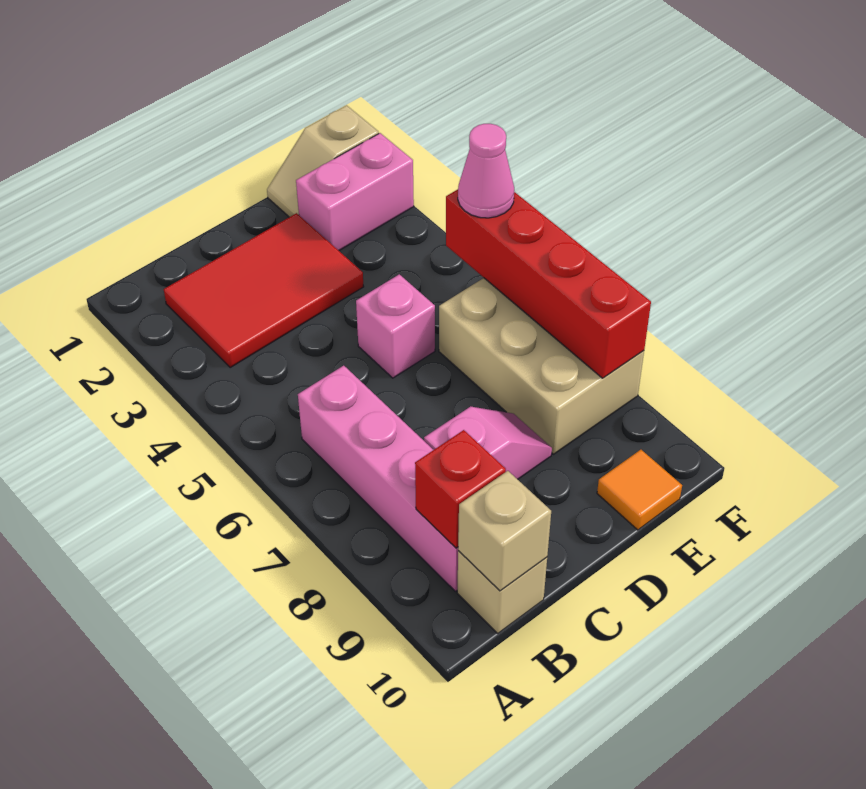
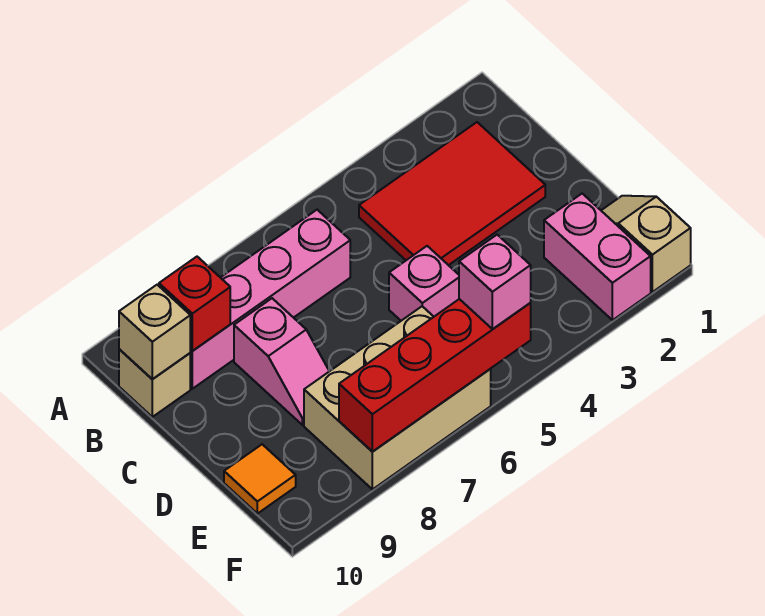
red tile B2:D3 level 1 -> red tile B2:C4 level 1
pink cone F5 level 3 -> pink brick F5 level 3

